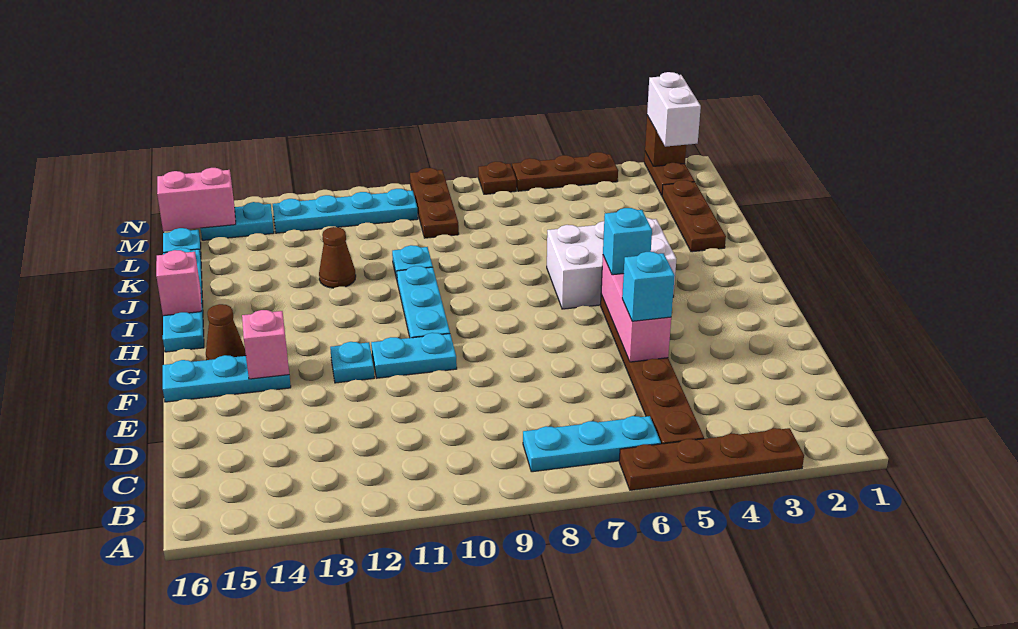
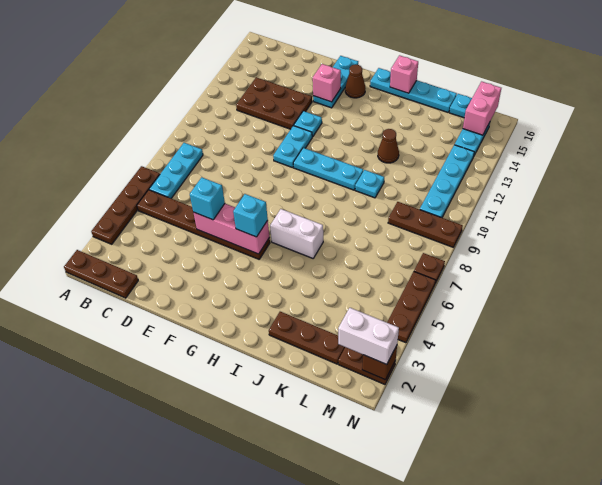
none -> brown plate A1:C1 level 1
none -> brown plate C12:E13 level 1
white brick H4:I6 level 1 -> white brick H6:I6 level 1

